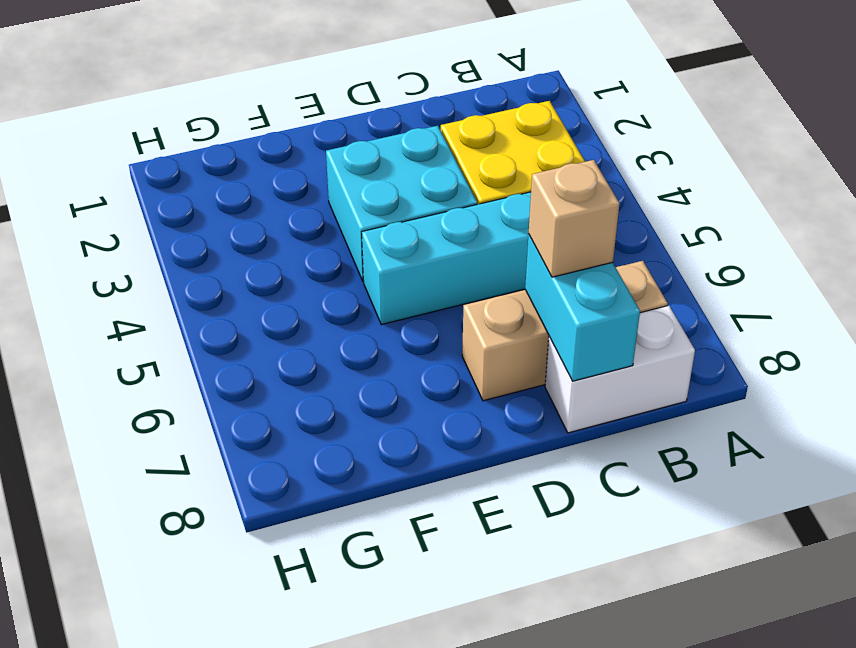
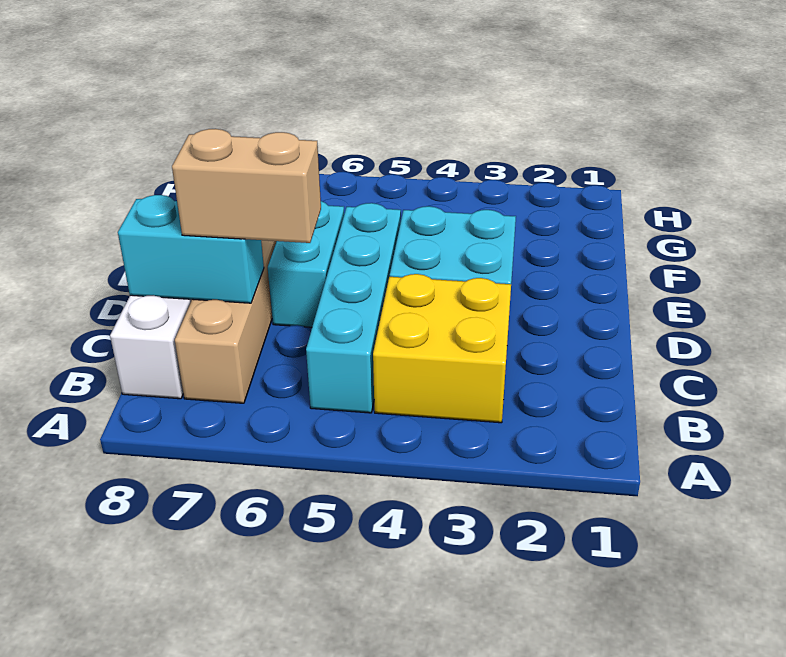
tan brick C7 level 3 -> tan brick C6:C7 level 3
none -> cyan brick D6:E6 level 1

